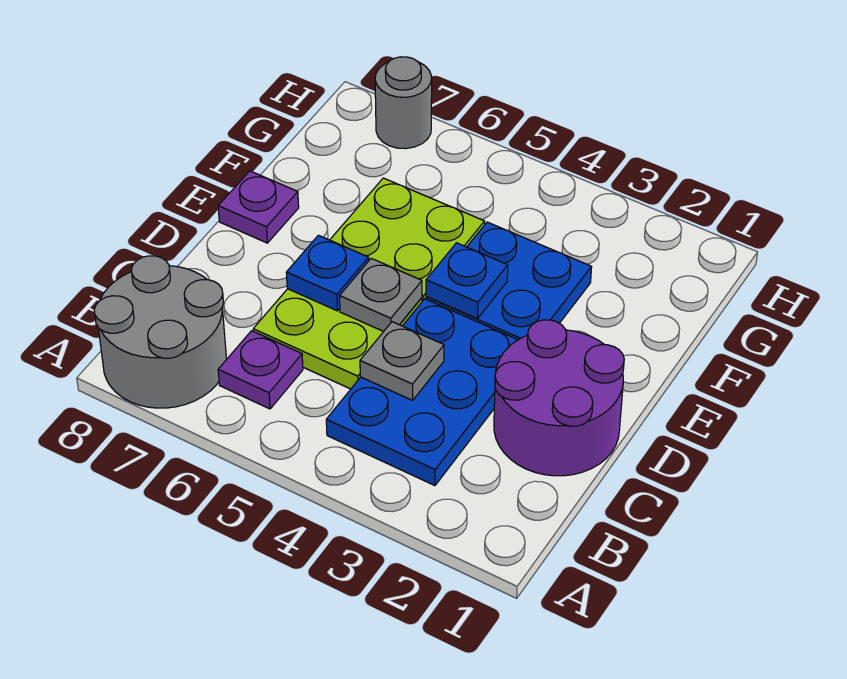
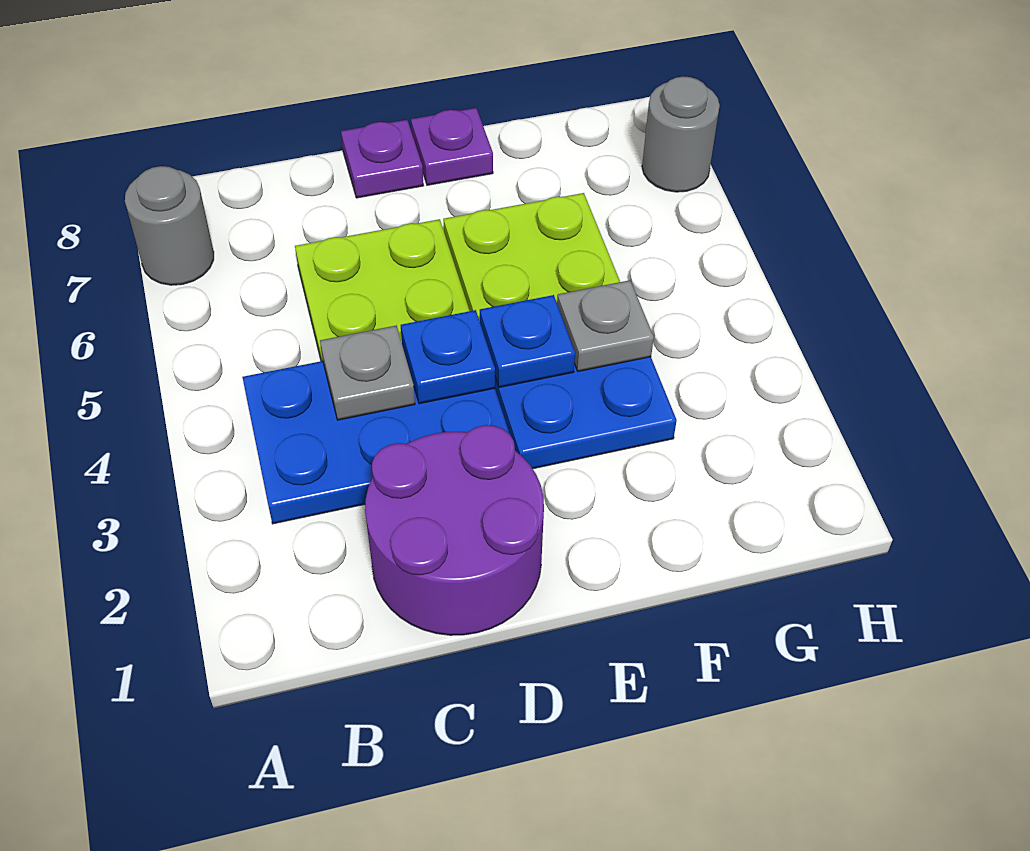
grey round brick A7:B8 level 1 -> grey round brick A7 level 1
purple plate B6 level 1 -> purple plate D8 level 1
grey plate D5 level 2 -> grey plate F4 level 2
blue plate D6 level 2 -> blue plate D4 level 2

